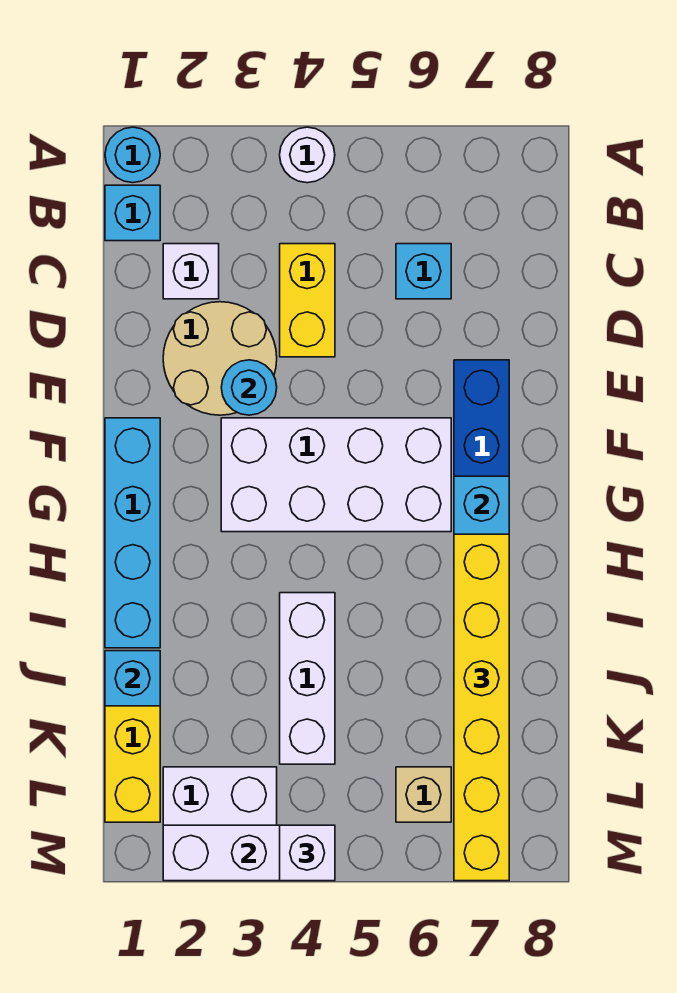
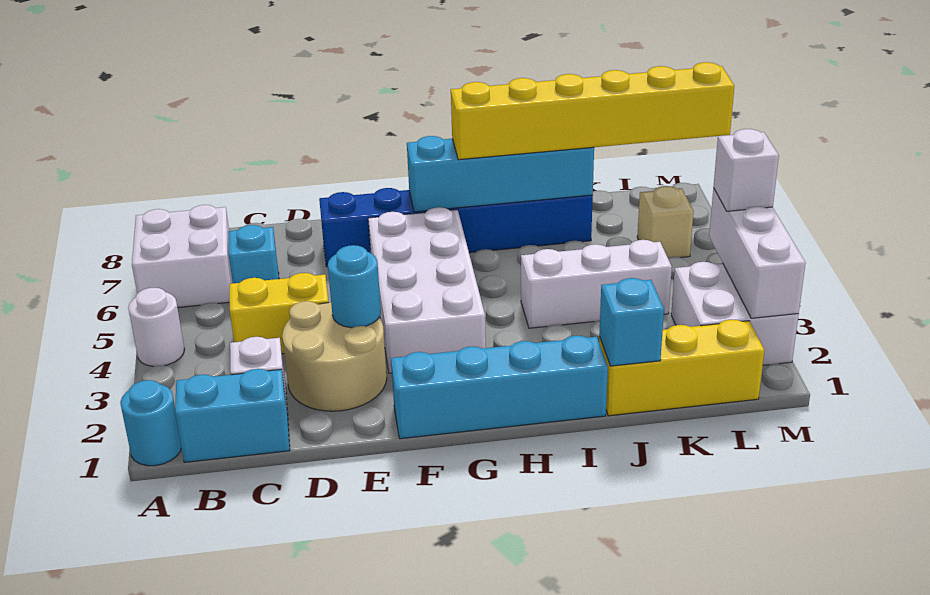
none -> white brick A6:B7 level 1
cyan brick B1 level 1 -> cyan brick B1:C1 level 1

